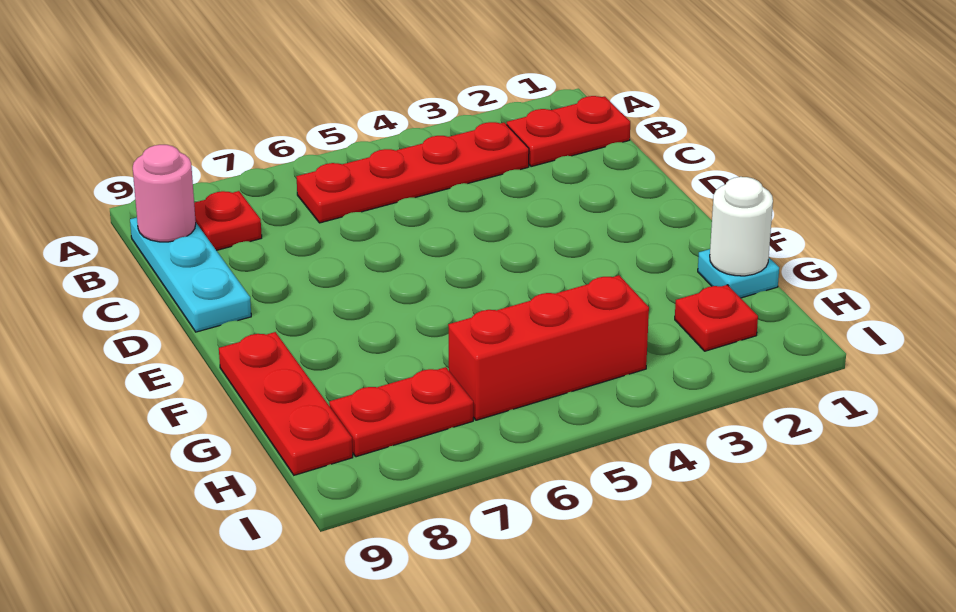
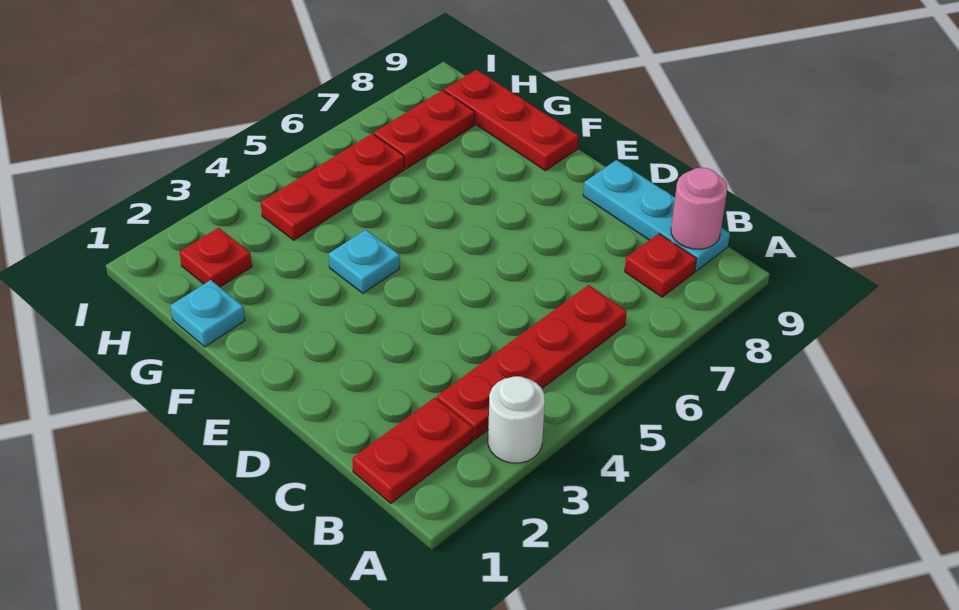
none -> cyan plate F4 level 1
white round brick G1 level 2 -> white round brick A3 level 1
red brick H4:H6 level 1 -> red plate H4:H6 level 1

